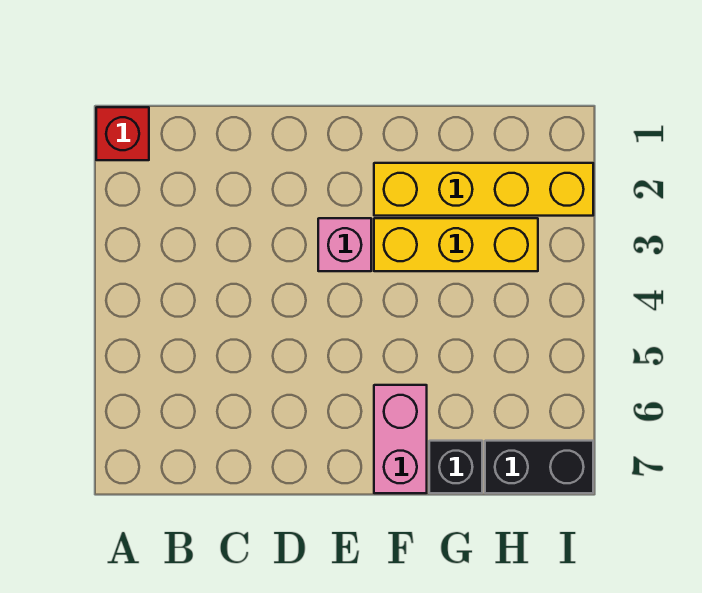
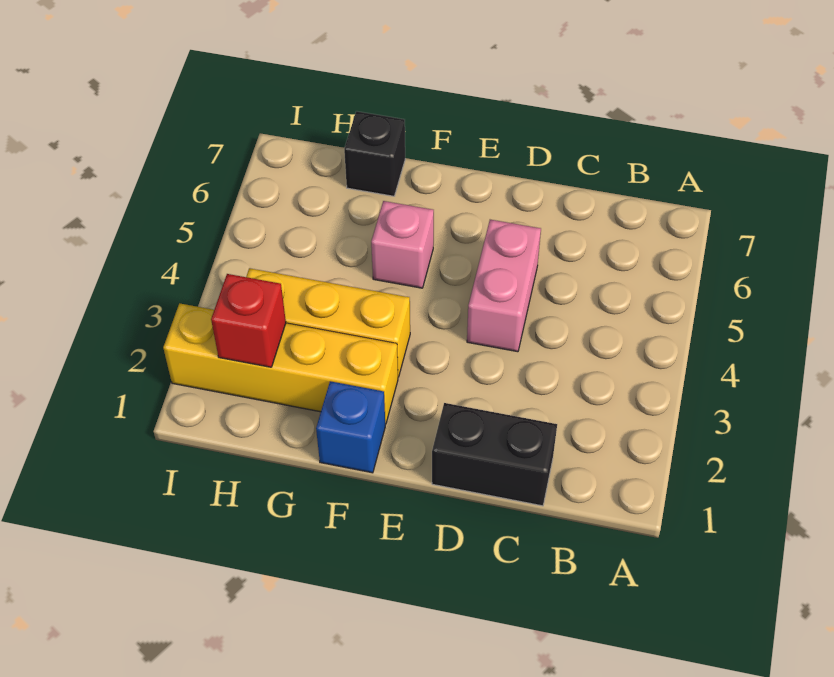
red brick A1 level 1 -> red brick H2 level 2
pink brick E3 level 1 -> pink brick F5 level 1
none -> blue brick F1 level 1
pink brick F6:F7 level 1 -> pink brick D4:D5 level 1
black brick H7:I7 level 1 -> black brick C1:D1 level 1

